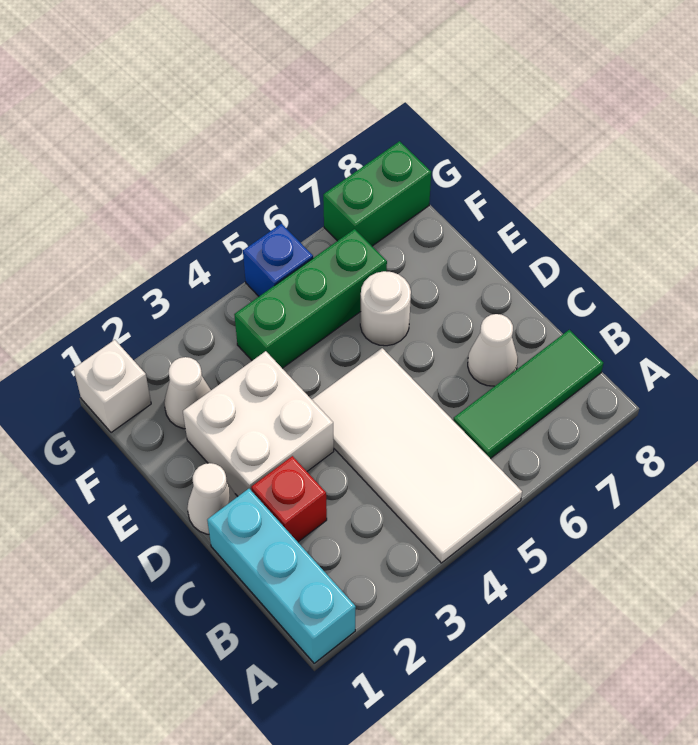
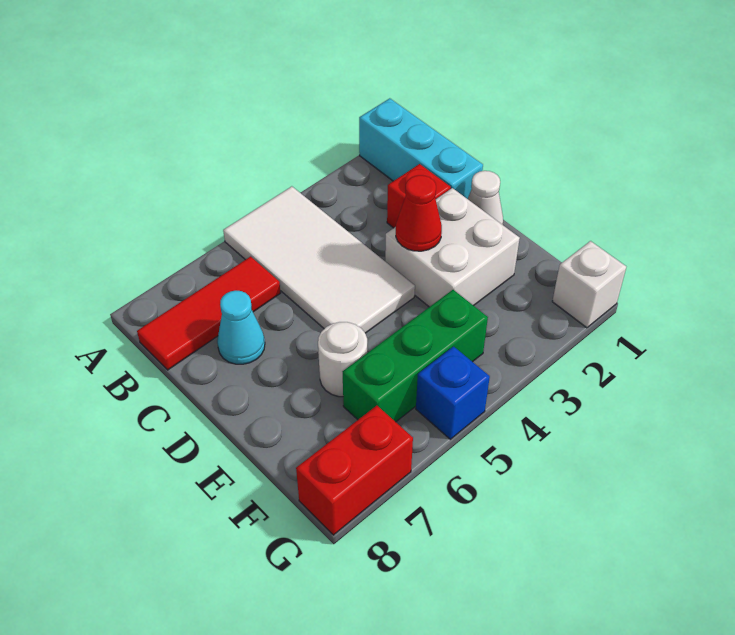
green tile B6:B8 level 1 -> red tile B6:B8 level 1
white cone C7 level 1 -> cyan cone C7 level 1
none -> red cone D3 level 2
white cone F2 level 1 -> none
green brick G7:G8 level 1 -> red brick G7:G8 level 1

